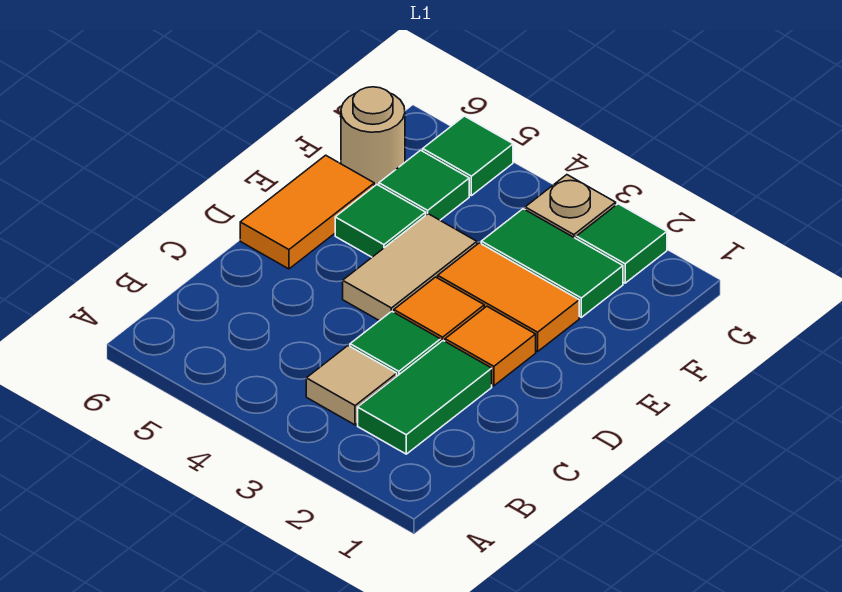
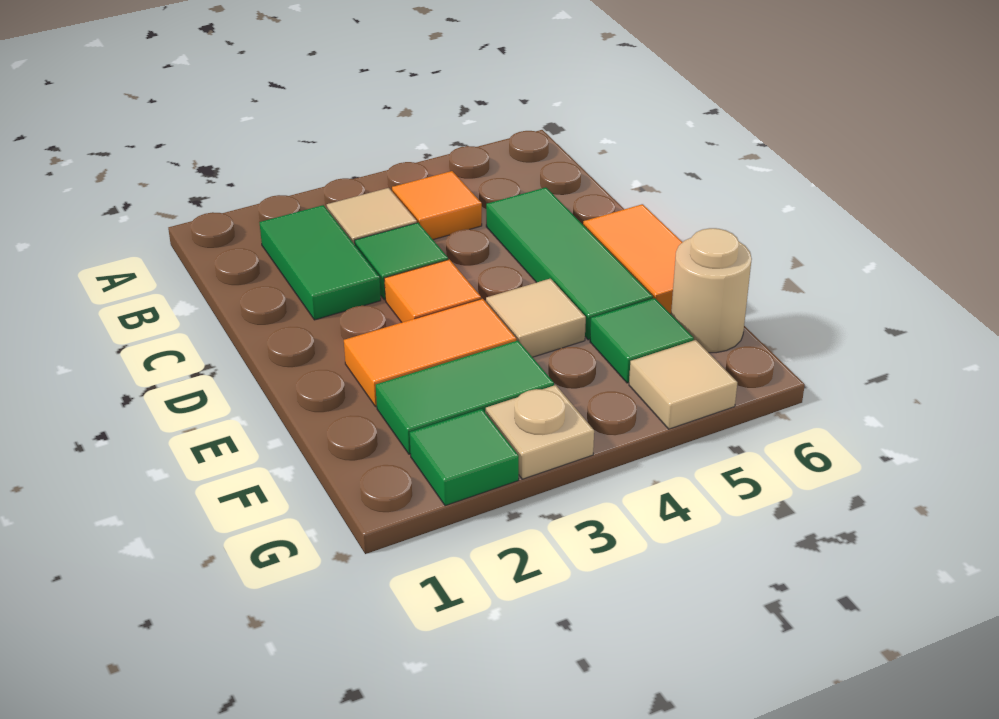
orange tile D2 level 1 -> orange tile B4 level 1
tan tile D4:E4 level 1 -> tan tile E4 level 1
green tile E5 level 1 -> green tile C5:E5 level 1
green tile G5 level 1 -> tan tile G5 level 1

